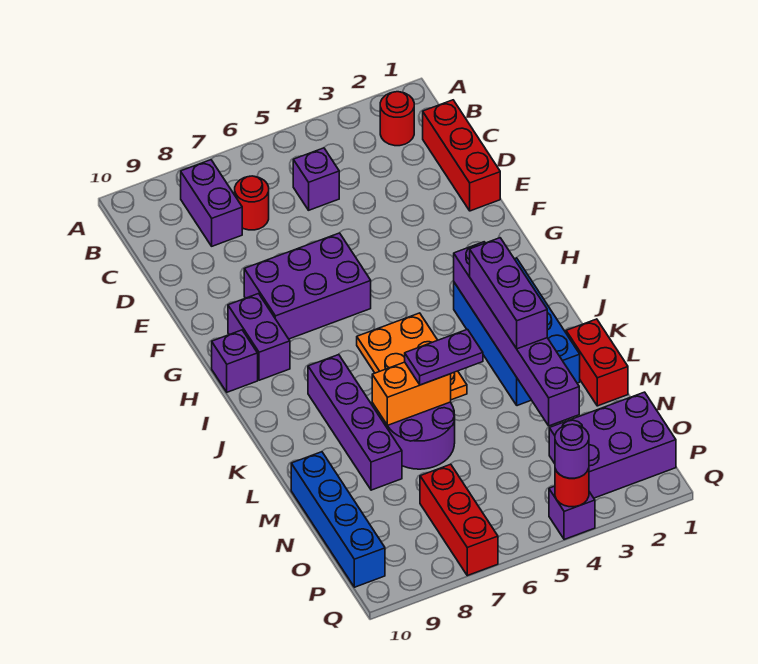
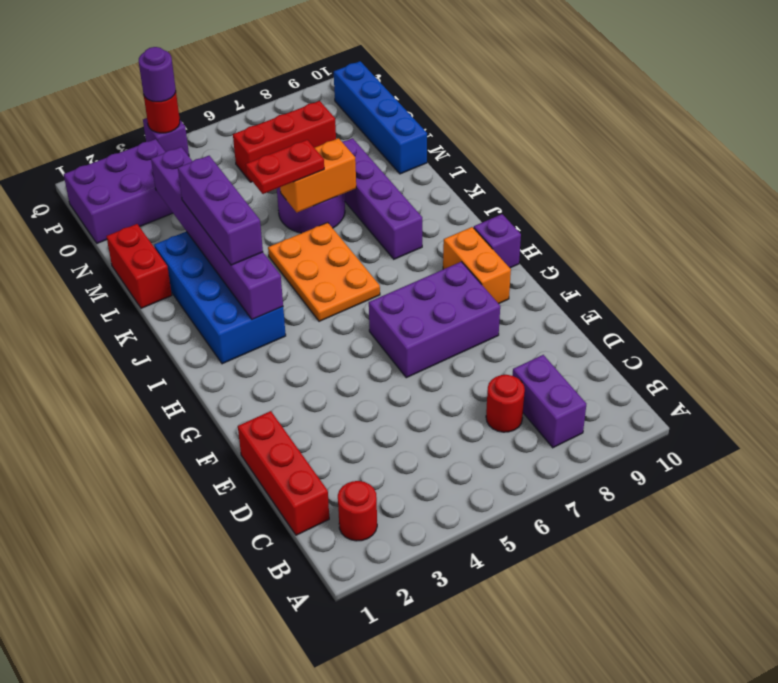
purple brick C5 level 1 -> none
purple brick G9:H9 level 1 -> orange brick G9:H9 level 1
purple plate L5:L6 level 3 -> red plate L5:L6 level 3
red brick O7:Q7 level 1 -> red brick O6:O8 level 1

